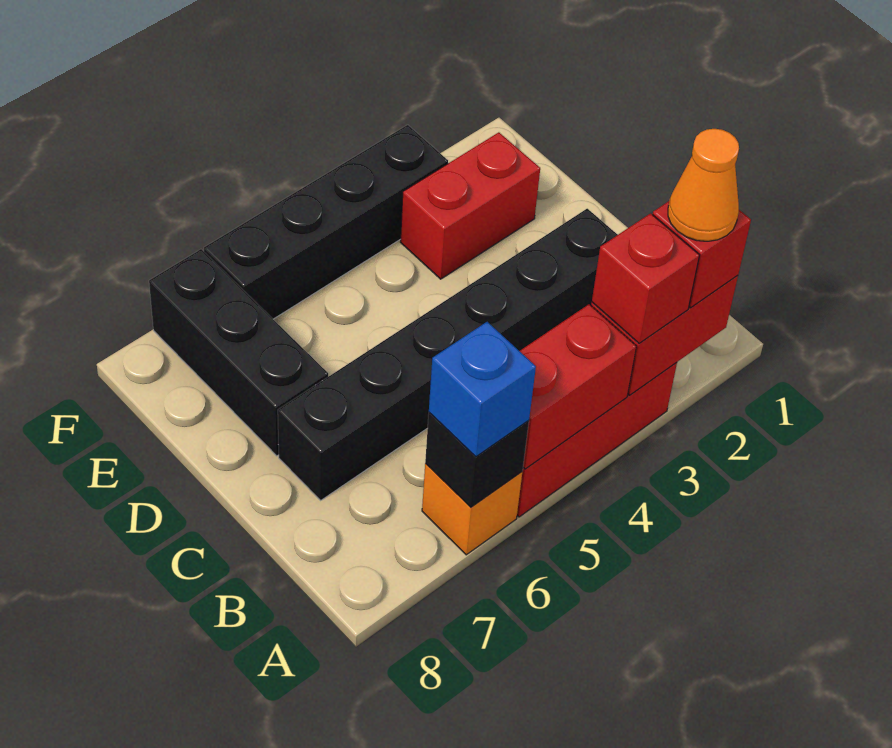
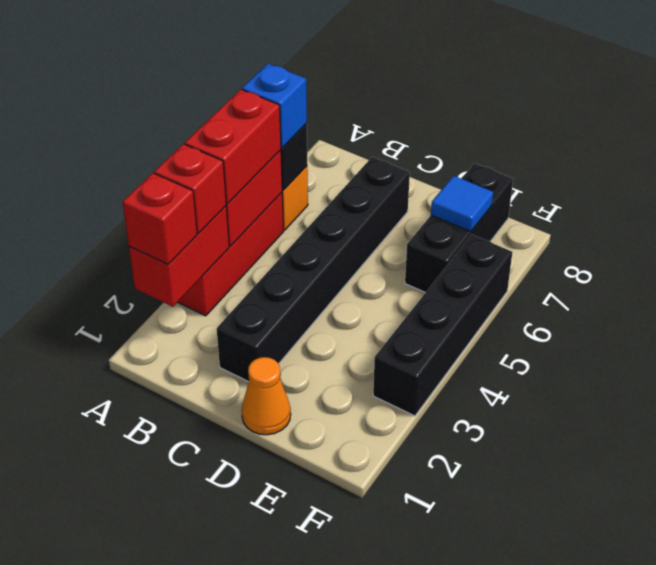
orange cone A2 level 4 -> orange cone D1 level 1
black brick D7:F7 level 1 -> black brick E6:E8 level 1
red brick E2:E3 level 1 -> red brick A4:A5 level 3
none -> blue tile E7 level 2

